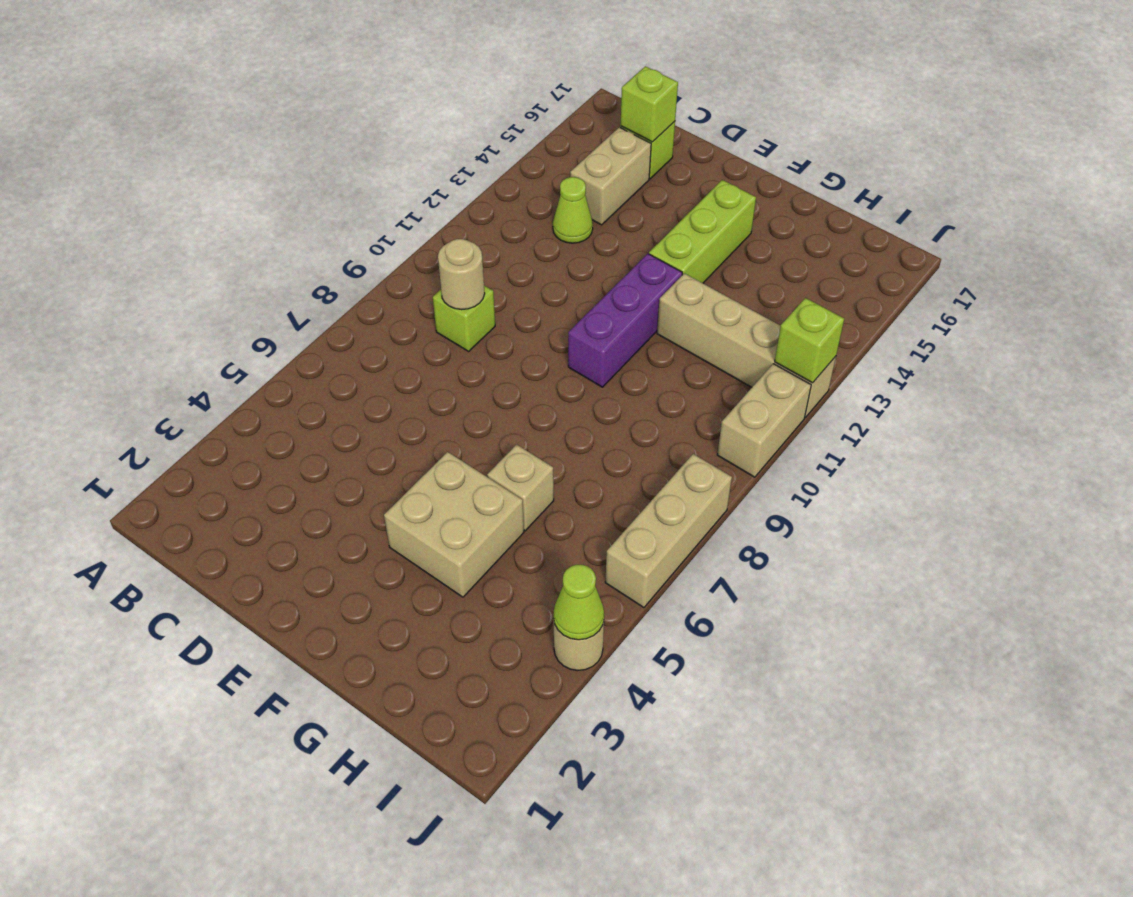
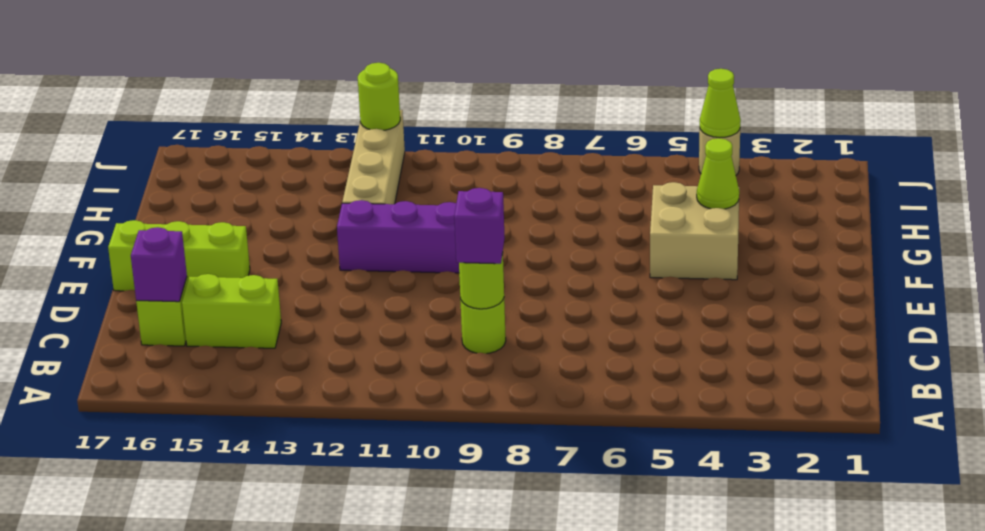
lime brick C9 level 1 -> lime round brick C9 level 1
tan round brick C9 level 2 -> lime round brick C9 level 2
none -> purple brick C9 level 3
lime cone C13 level 1 -> lime cone G4 level 2
tan brick C14:C15 level 1 -> lime brick C14:C15 level 1
lime brick C16 level 2 -> purple brick C16 level 2
lime brick F13:F15 level 1 -> lime brick E15:E17 level 1
tan brick G6 level 1 -> none
tan brick J6:J8 level 1 -> none
tan brick J10:J11 level 1 -> none
lime brick J12 level 2 -> lime round brick J12 level 2

